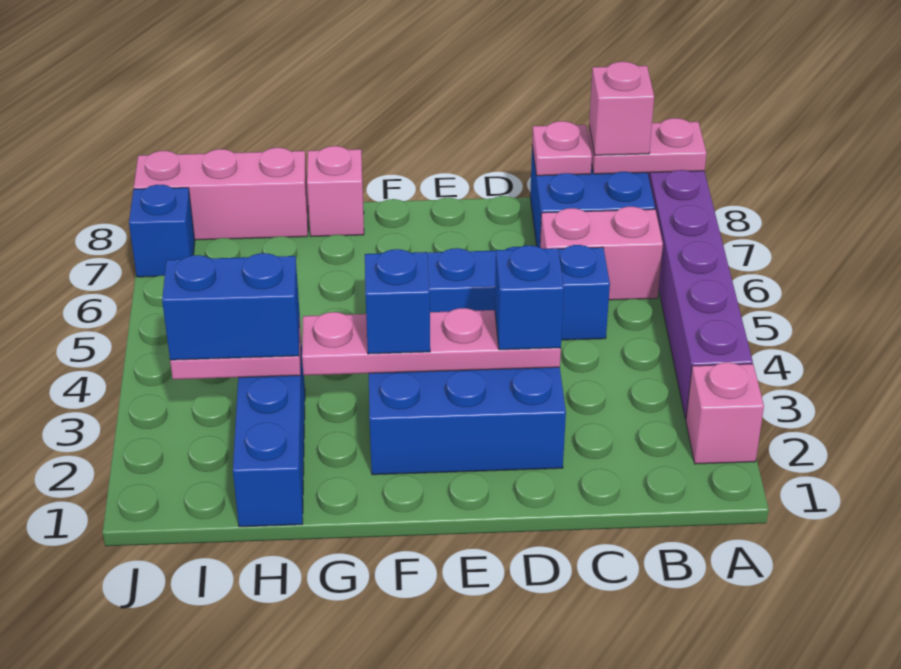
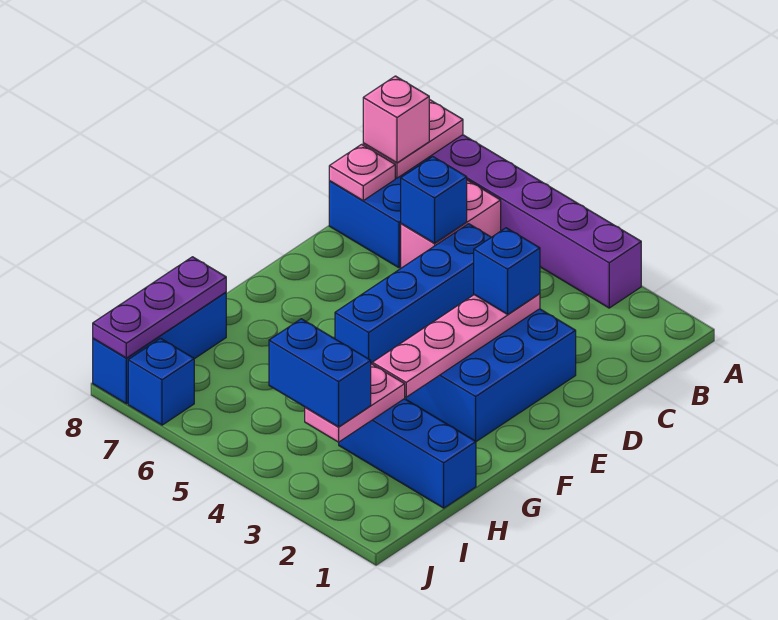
pink brick A2 level 1 -> none
blue brick F3 level 3 -> blue brick C6 level 2
pink brick G8 level 1 -> none
blue brick H3:I3 level 3 -> blue brick I3:I4 level 3
pink brick H8:J8 level 1 -> blue brick H8:J8 level 1
none -> purple plate H8:J8 level 2

